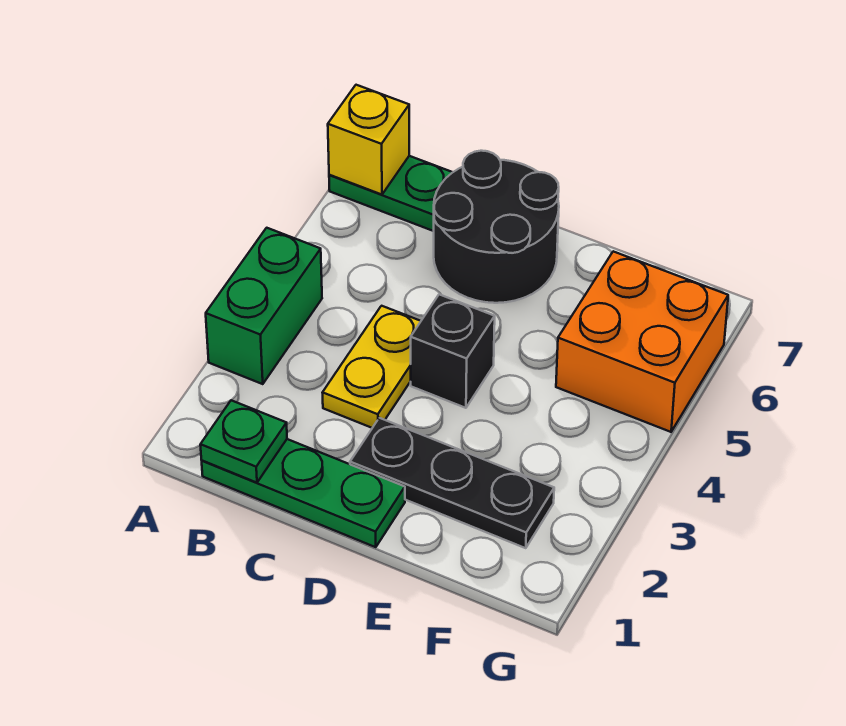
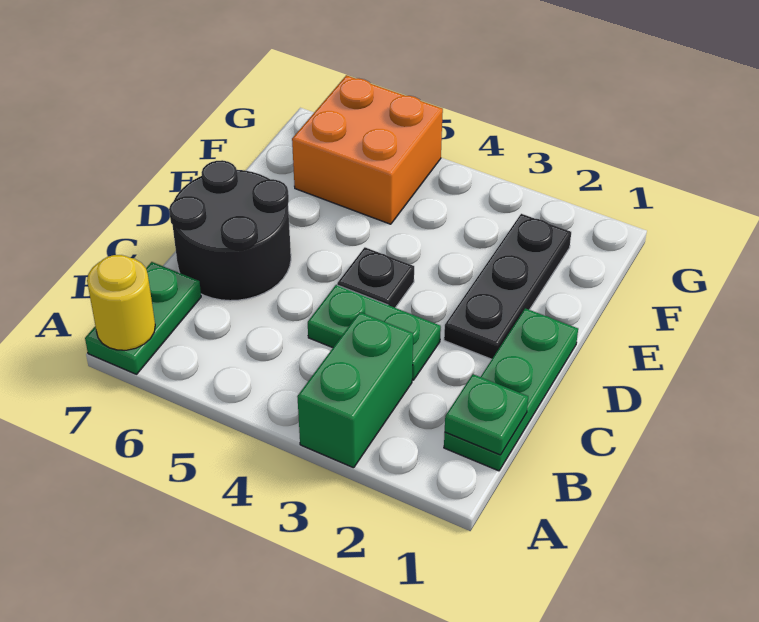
green brick A3:A4 level 1 -> green brick A3:B3 level 1
yellow brick A7 level 2 -> yellow round brick A7 level 2
yellow plate C3:C4 level 1 -> green plate C3:C4 level 1
black brick D4 level 1 -> black plate D4 level 1

